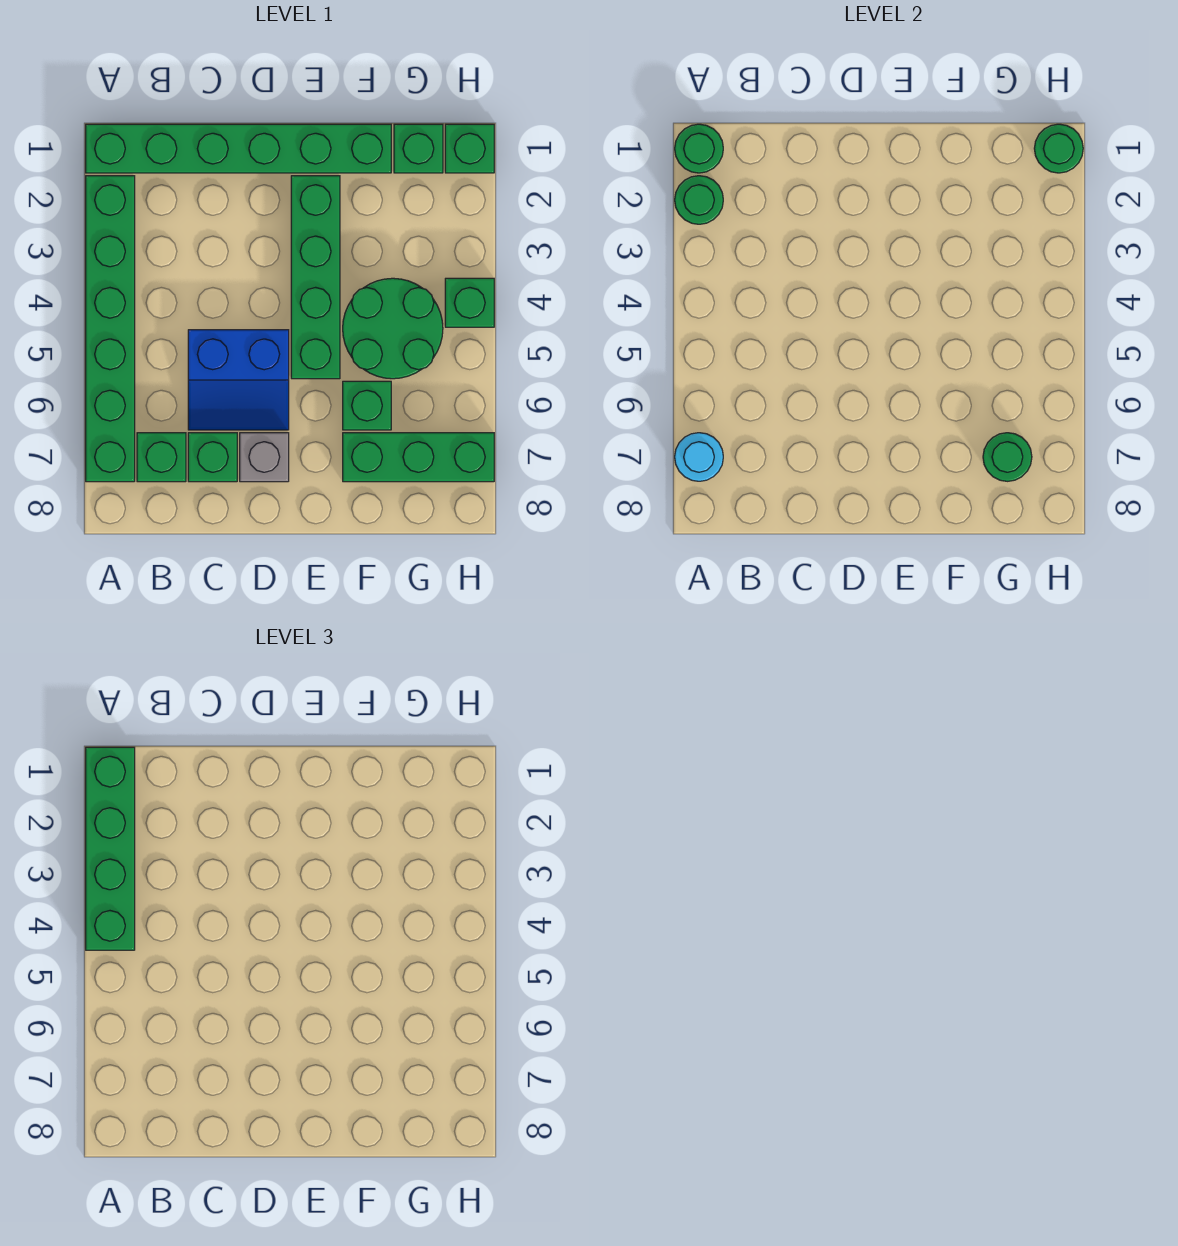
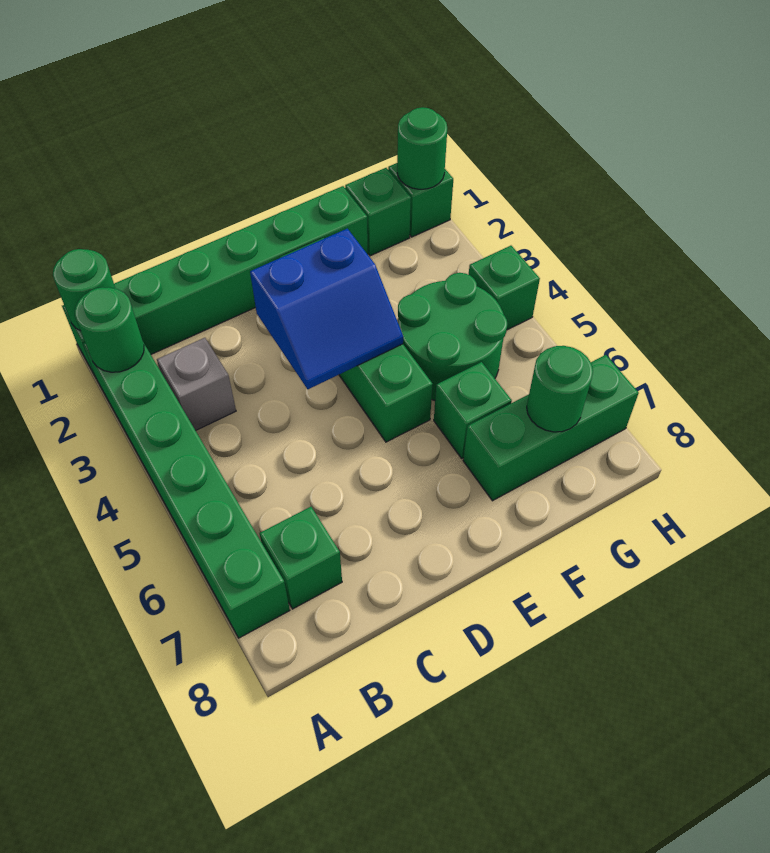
green brick A1:A4 level 3 -> none
cyan round brick A7 level 2 -> none
blue slope C5:D6 level 1 top 5 -> blue slope D3:E4 level 2 top 3
green brick C7 level 1 -> none
grey brick D7 level 1 -> grey brick B3 level 1

